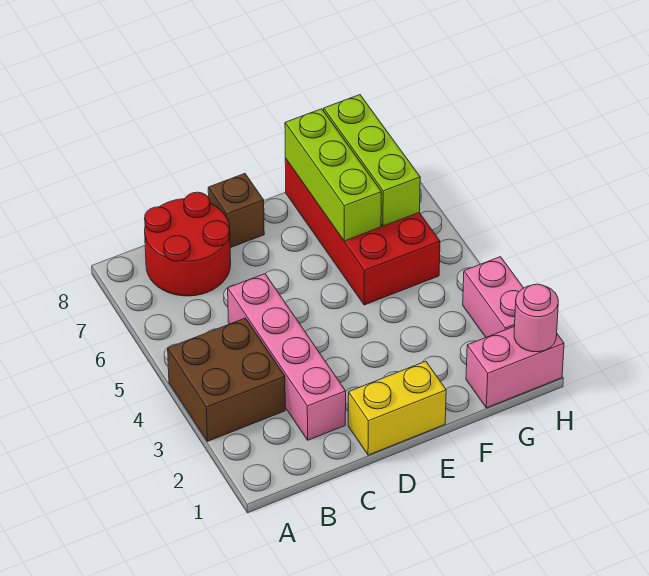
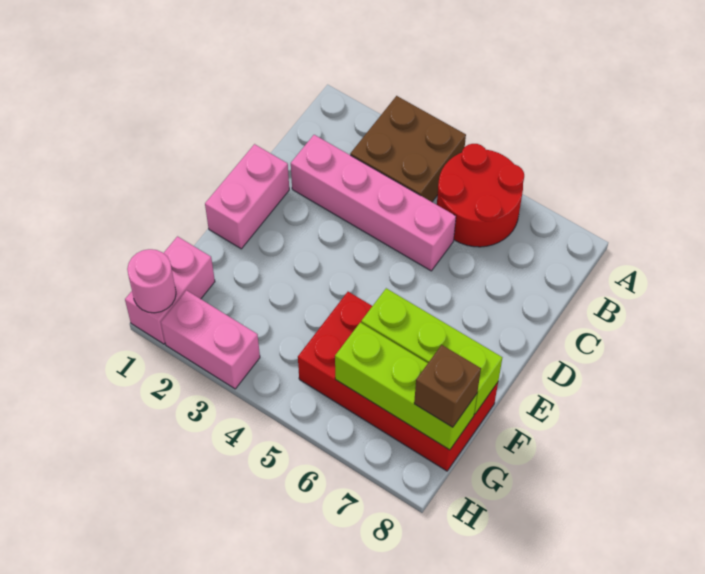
red round brick B7:C8 level 1 -> red round brick A5:B6 level 1
yellow brick D1:E1 level 1 -> pink brick D1:E1 level 1
brown brick D8 level 1 -> brown brick G8 level 3

